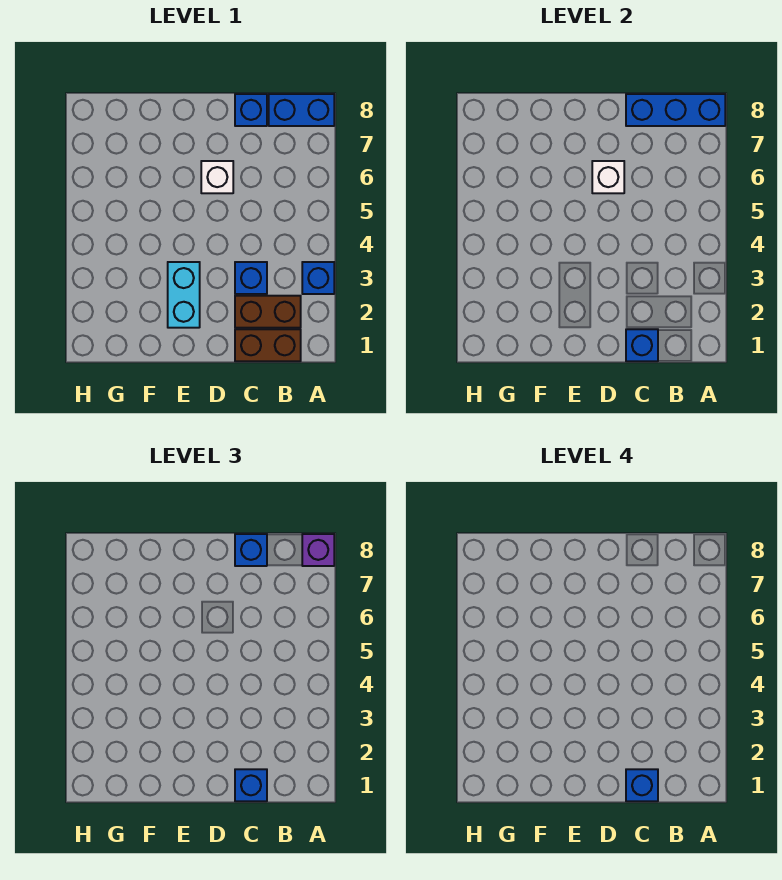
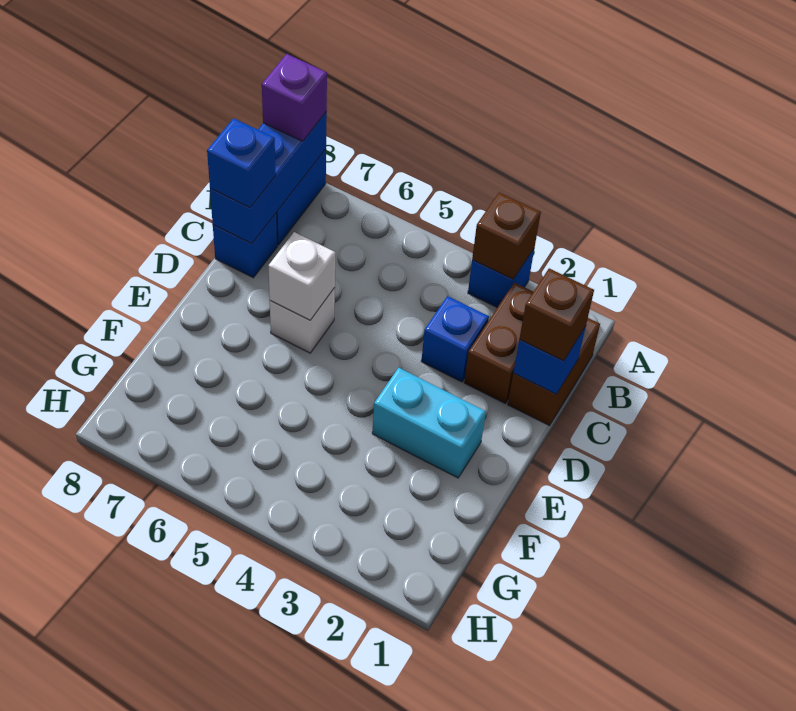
none -> brown brick A3 level 2
blue brick C1 level 3 -> brown brick C1 level 3
blue brick C1 level 4 -> none

